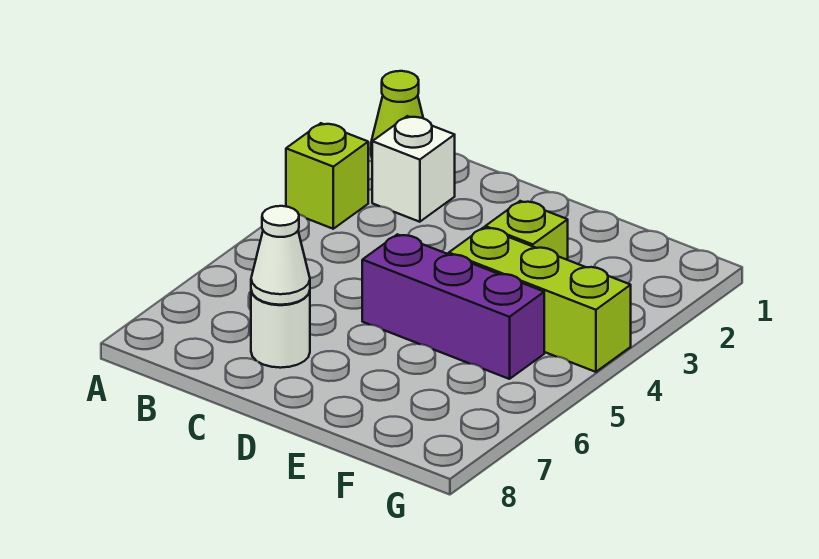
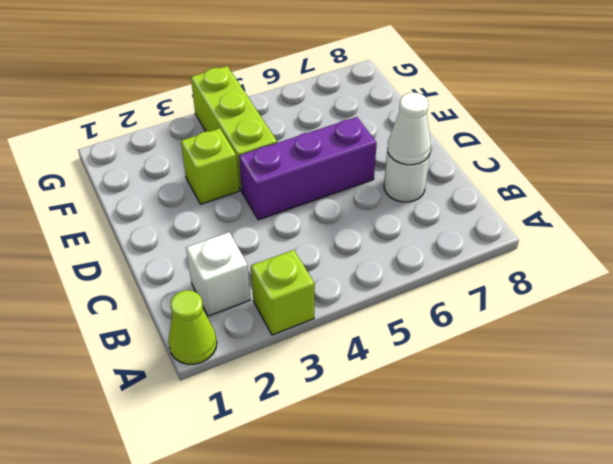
purple brick D5:F5 level 1 -> purple brick D4:D6 level 1

